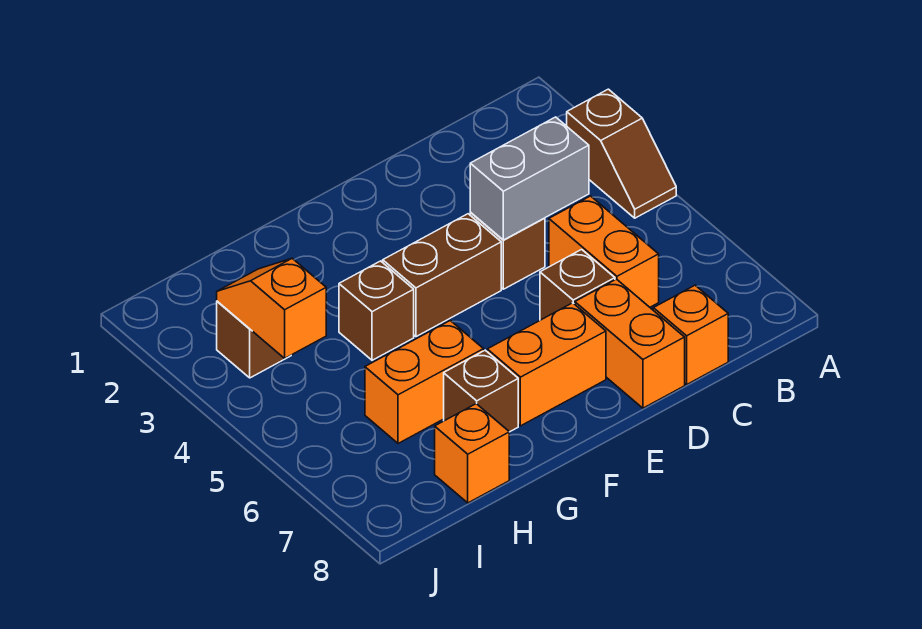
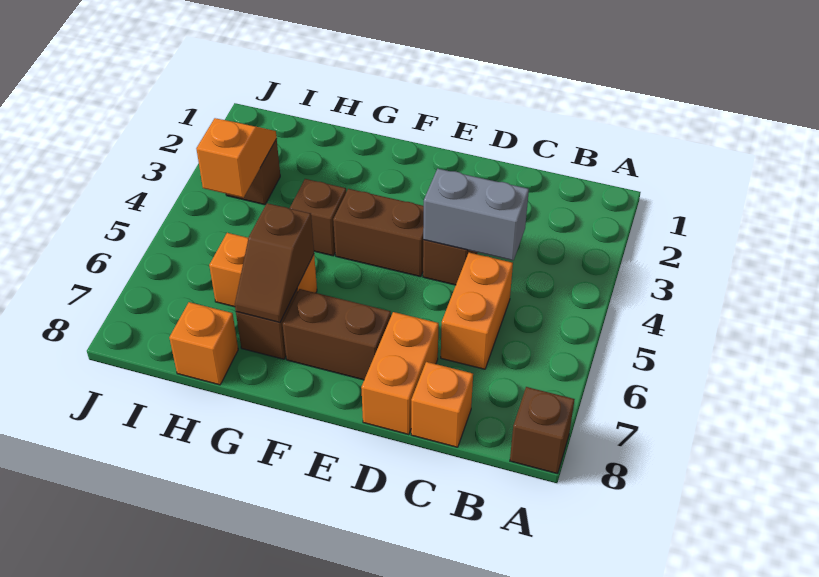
brown slope A3:A4 level 1 top 3 -> brown slope G6:G7 level 2 top 6
brown brick D6 level 1 -> brown brick A8 level 1
orange brick E7:F7 level 1 -> brown brick E7:F7 level 1

